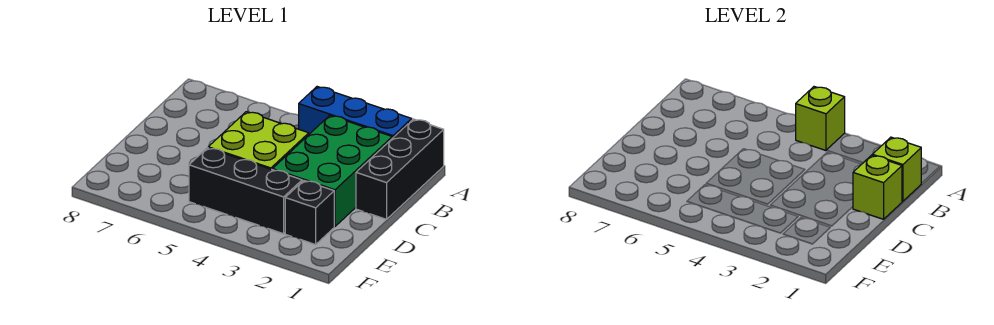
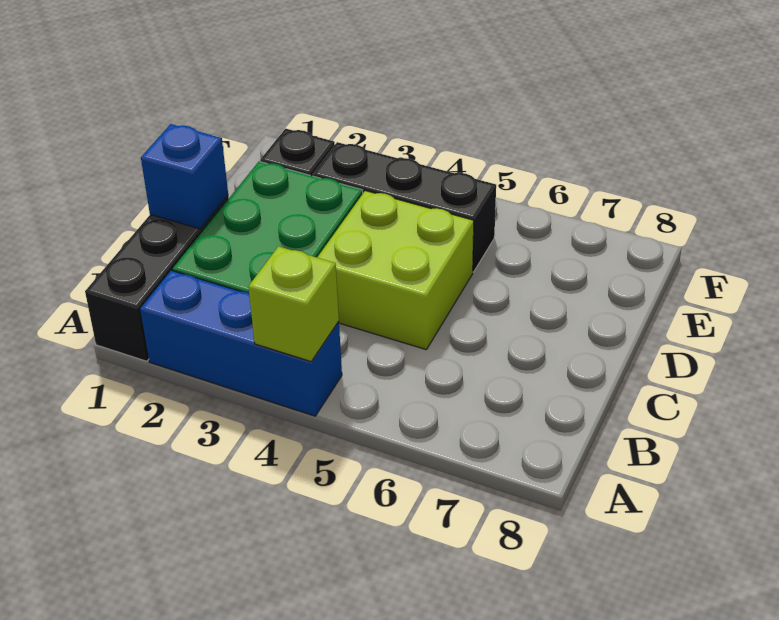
lime brick B1 level 2 -> none
lime brick C1 level 2 -> blue brick C1 level 2

